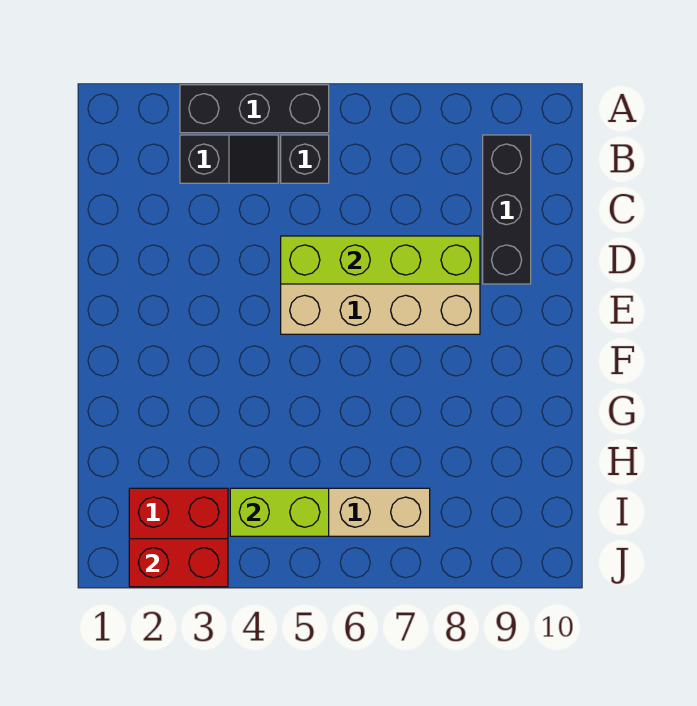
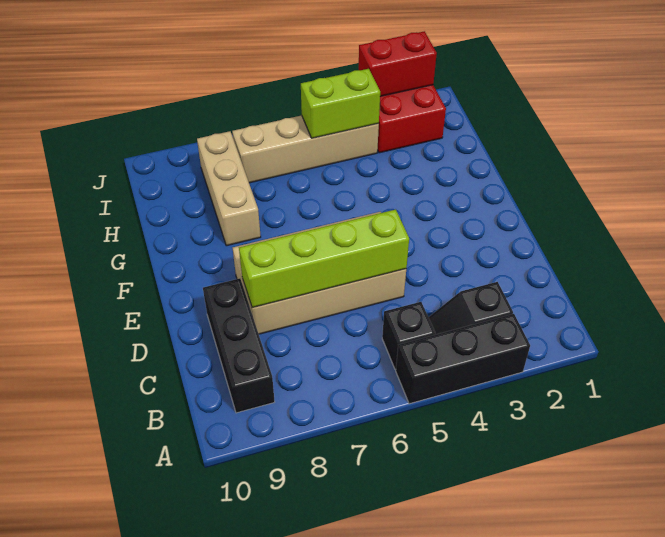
none -> tan brick G8:I8 level 1

